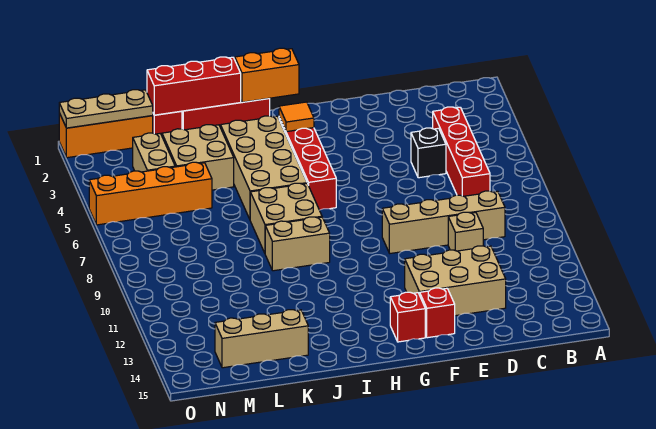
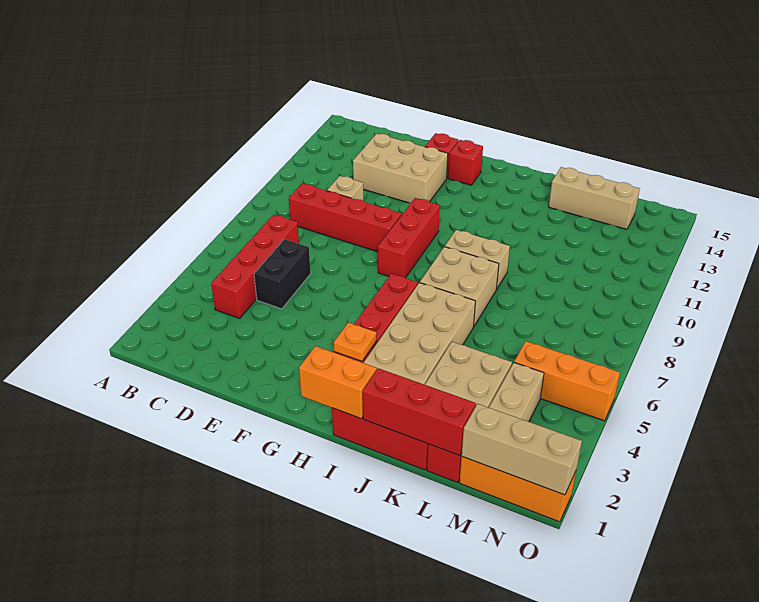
tan brick C9:F9 level 1 -> red brick C9:F9 level 1
black brick D5 level 1 -> black brick D5:D6 level 1
none -> red brick G8:G10 level 1
orange tile H3 level 2 -> orange plate H3 level 2
orange brick L5:O5 level 1 -> orange brick M5:O5 level 1
tan plate M1:O1 level 2 -> tan brick M1:O1 level 2

